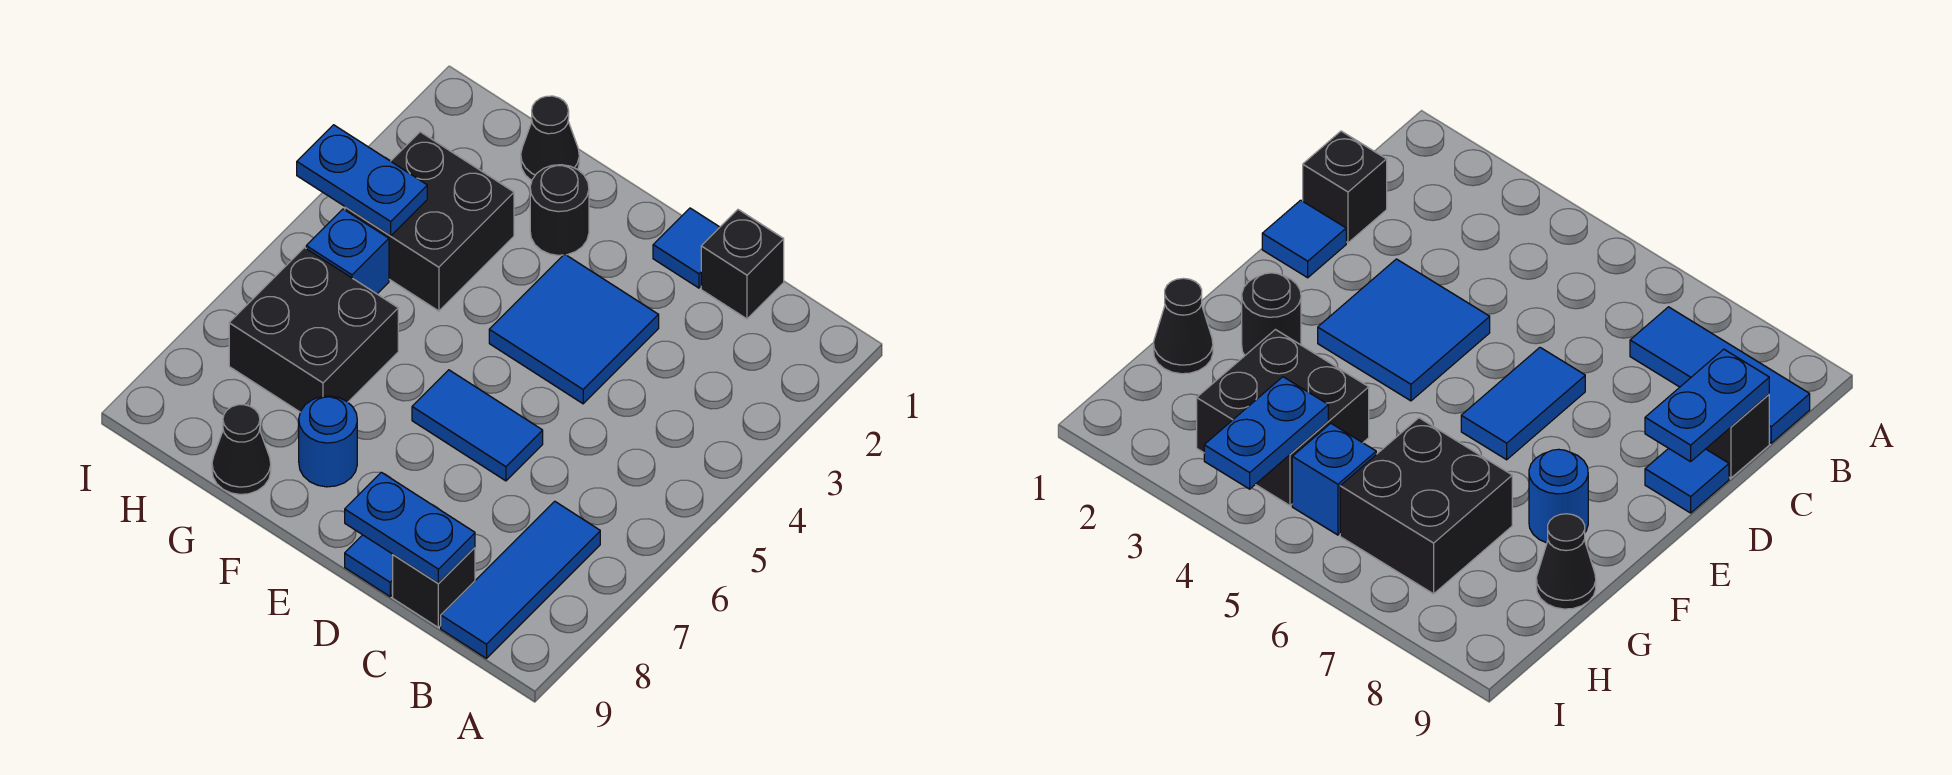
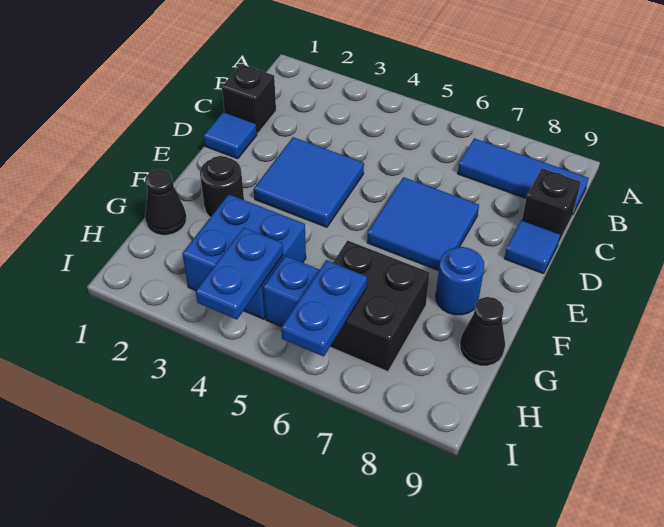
blue plate C9:D9 level 2 -> blue plate H6:I6 level 2
blue tile D6:E6 level 1 -> blue tile D6:E7 level 1
black brick G3:H4 level 1 -> blue brick G3:H4 level 1

